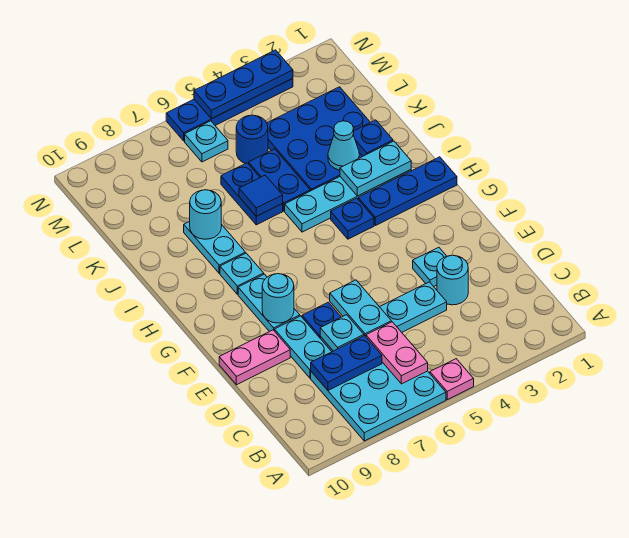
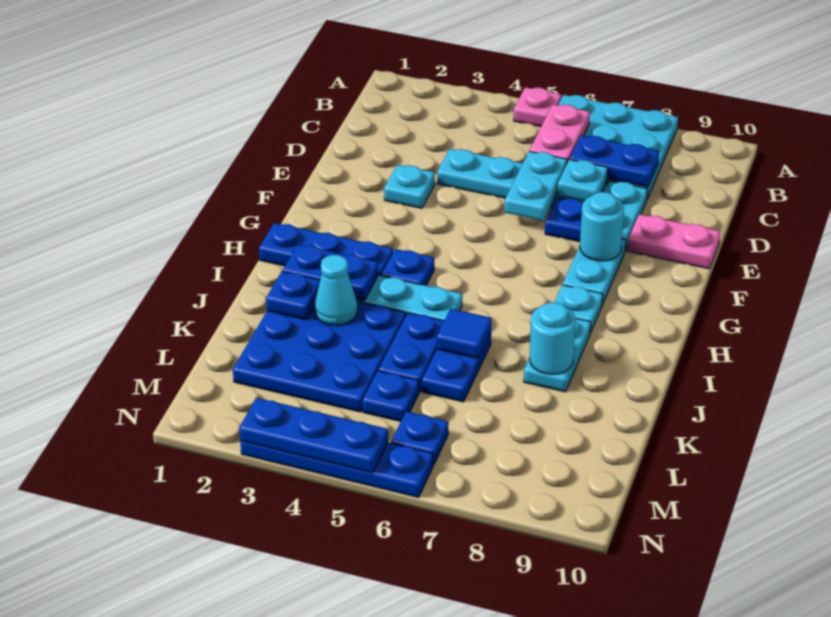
cyan round brick D3 level 1 -> none
cyan plate I2:I3 level 2 -> blue plate I2:I3 level 2
blue round brick L5 level 1 -> blue plate L5 level 1
cyan plate M6 level 1 -> blue plate M6 level 1

